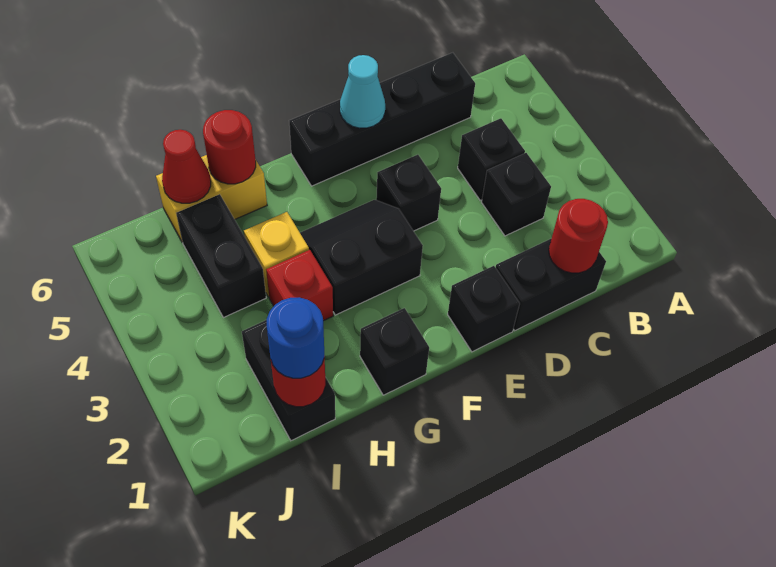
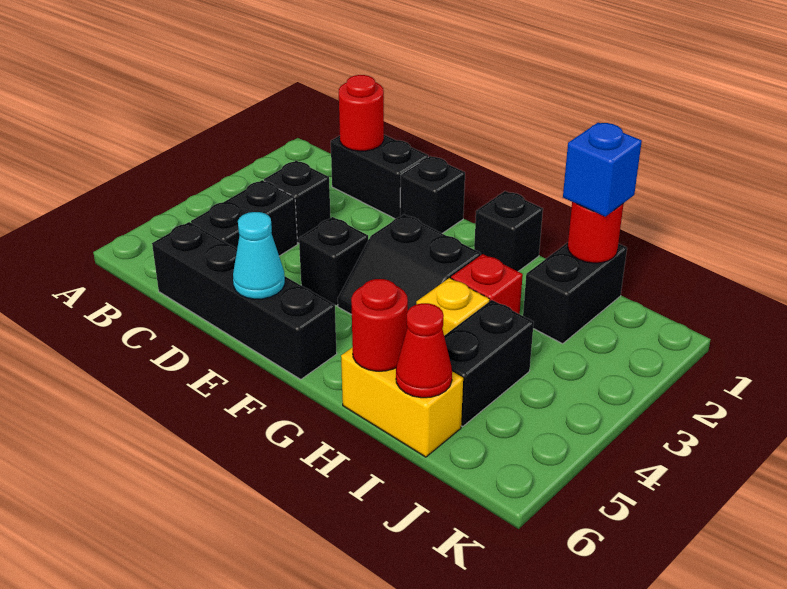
black brick C4 level 1 -> black brick C4:C5 level 1
blue round brick I1 level 3 -> blue brick I1 level 3

